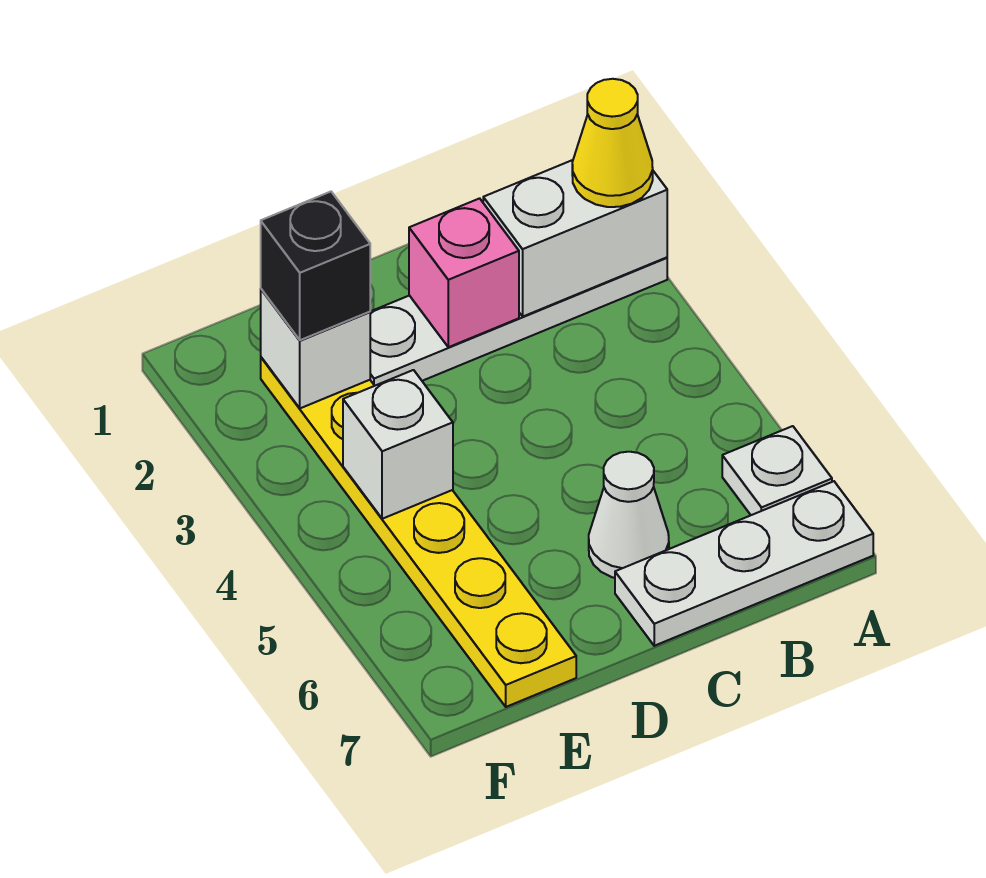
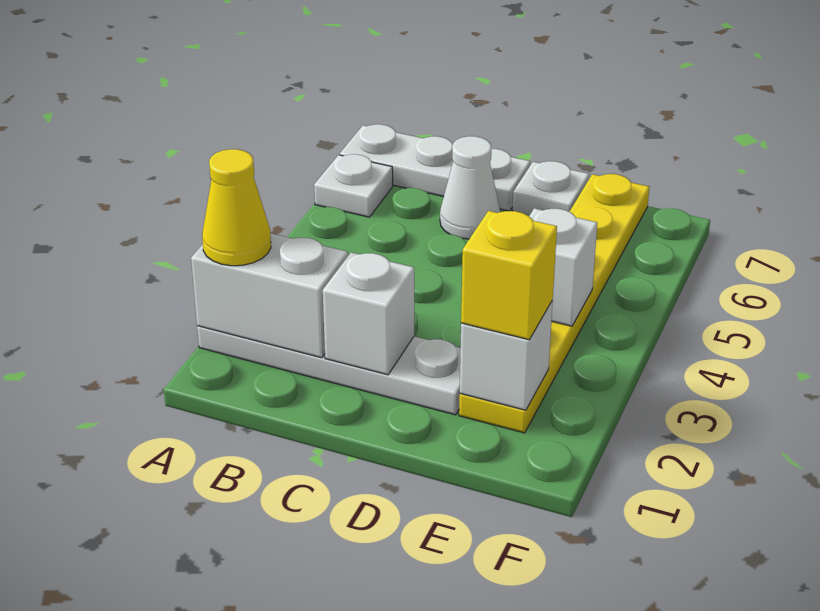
pink brick C2 level 2 -> white brick C2 level 2
none -> white plate D7 level 1
black brick E2 level 3 -> yellow brick E2 level 3

